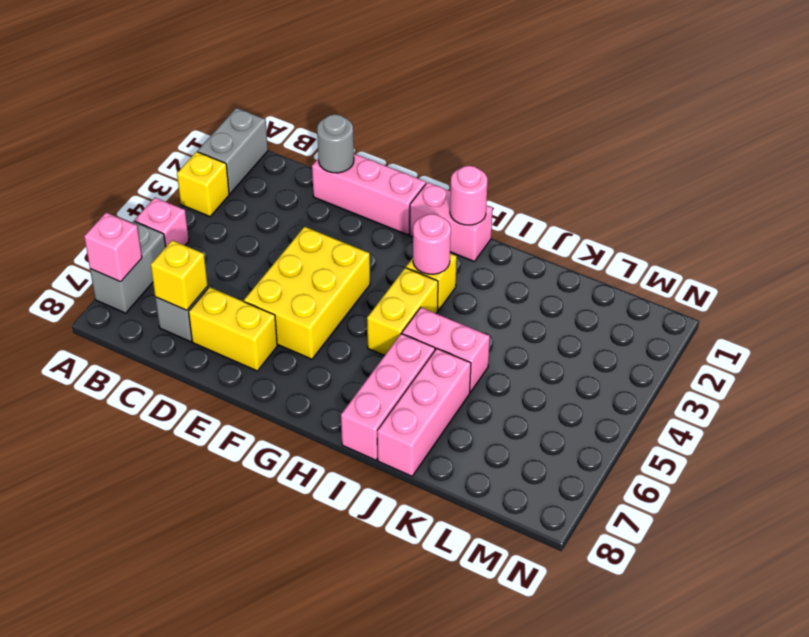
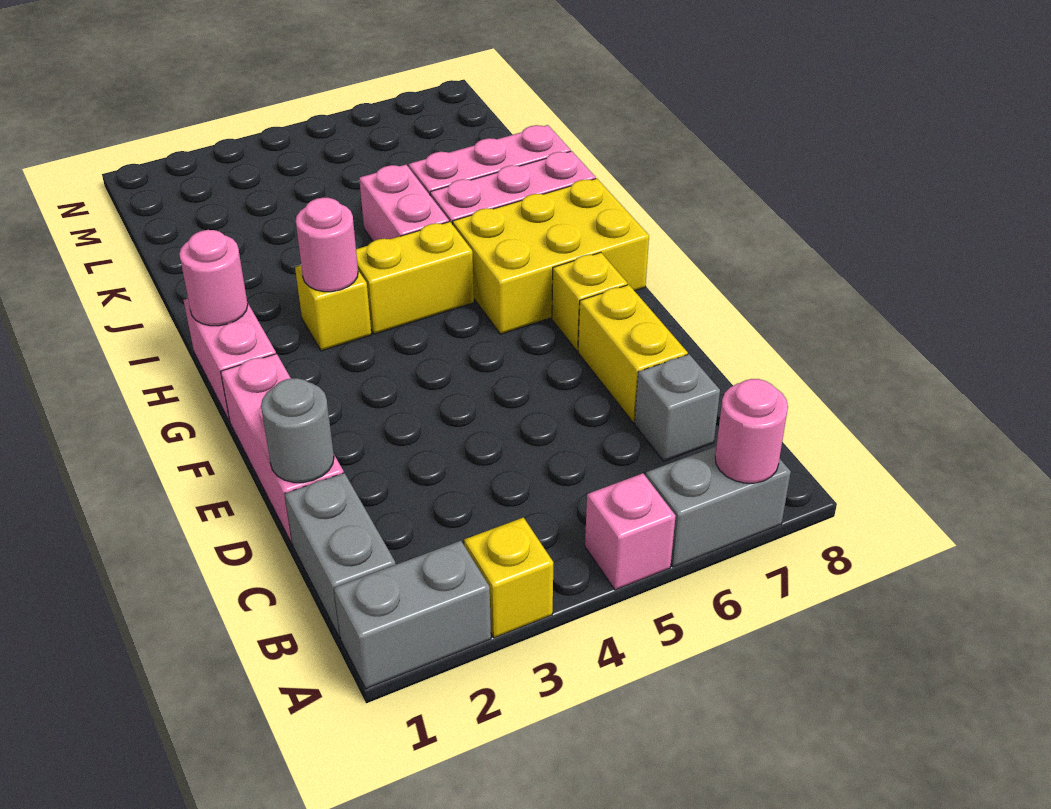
pink brick A7 level 2 -> pink round brick A7 level 2
none -> grey brick B1:C1 level 1
yellow brick C7 level 2 -> yellow brick F7 level 1
yellow brick E4:F6 level 1 -> yellow brick G6:H8 level 1

